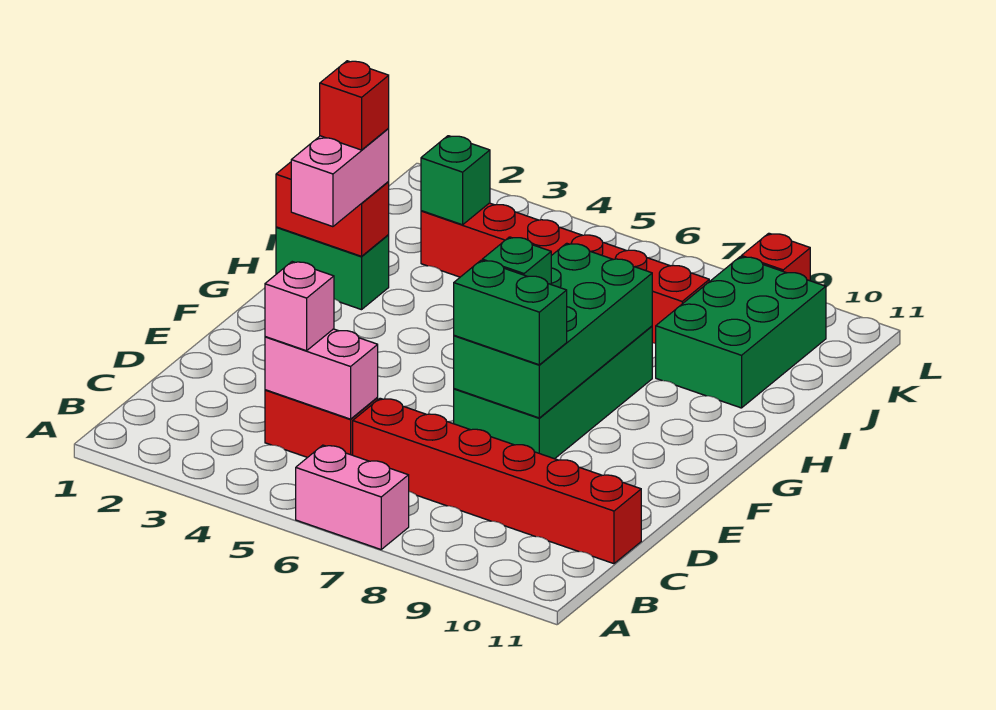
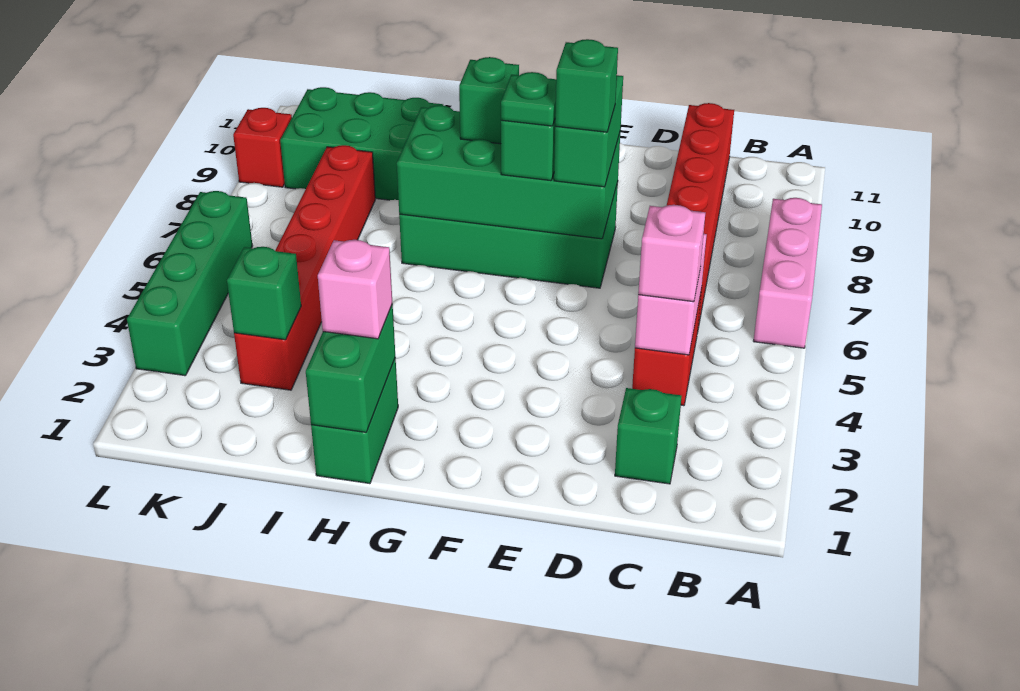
pink brick A6:A7 level 1 -> pink brick A6:A8 level 1
none -> green brick C2 level 1
none -> green brick E7 level 4
none -> green plate F7 level 4
pink brick G2:H2 level 3 -> pink brick H2 level 3
none -> green brick G8 level 3
red brick H1:H2 level 2 -> green brick H1:H2 level 2
red brick H2 level 4 -> none
none -> green brick L3:L6 level 1

